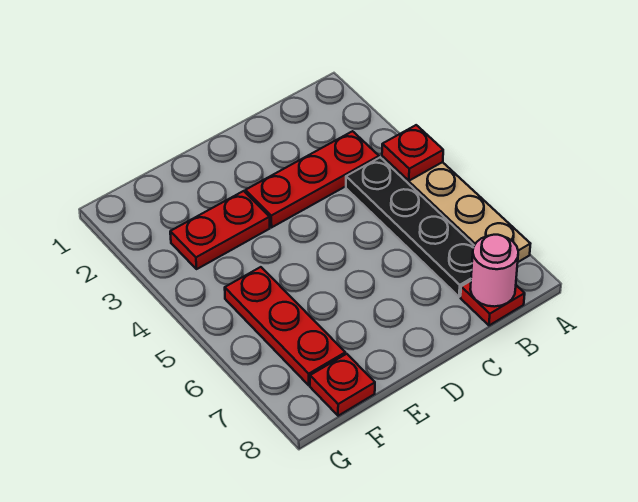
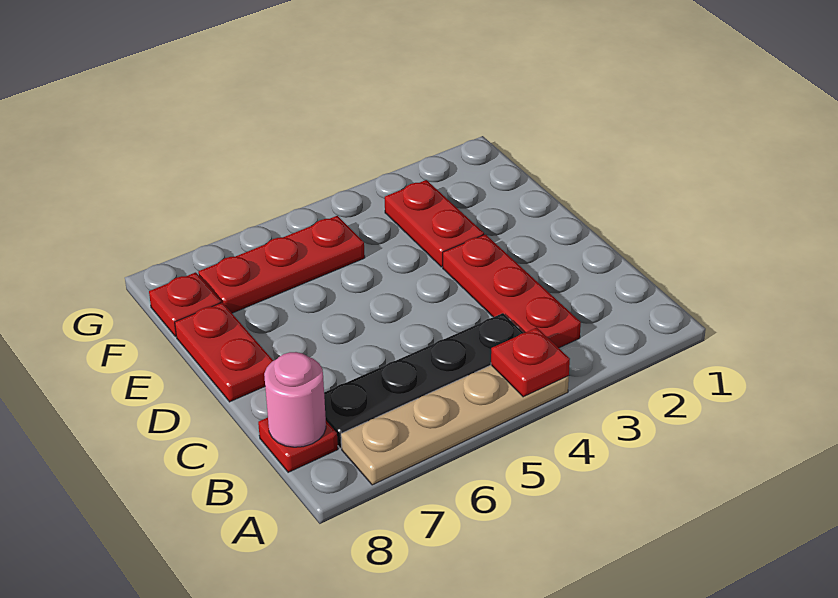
none -> red plate D8:E8 level 1

